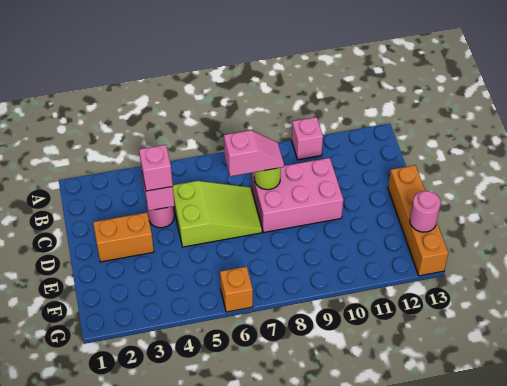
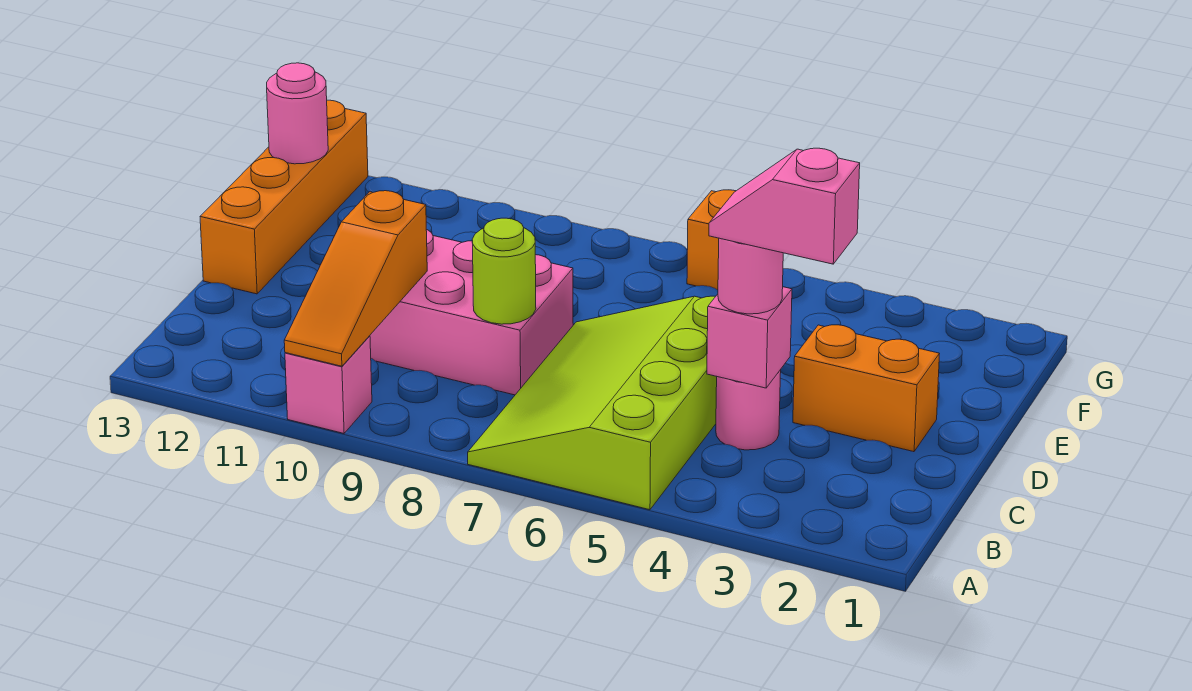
none -> orange slope A10:C10 level 2 top C
pink brick C4 level 3 -> pink round brick C4 level 3
lime slope C5:D7 level 1 top 5 -> lime slope A5:D7 level 1 top 5
pink slope C7:C8 level 3 top 7 -> pink slope C3:C4 level 4 top 3

